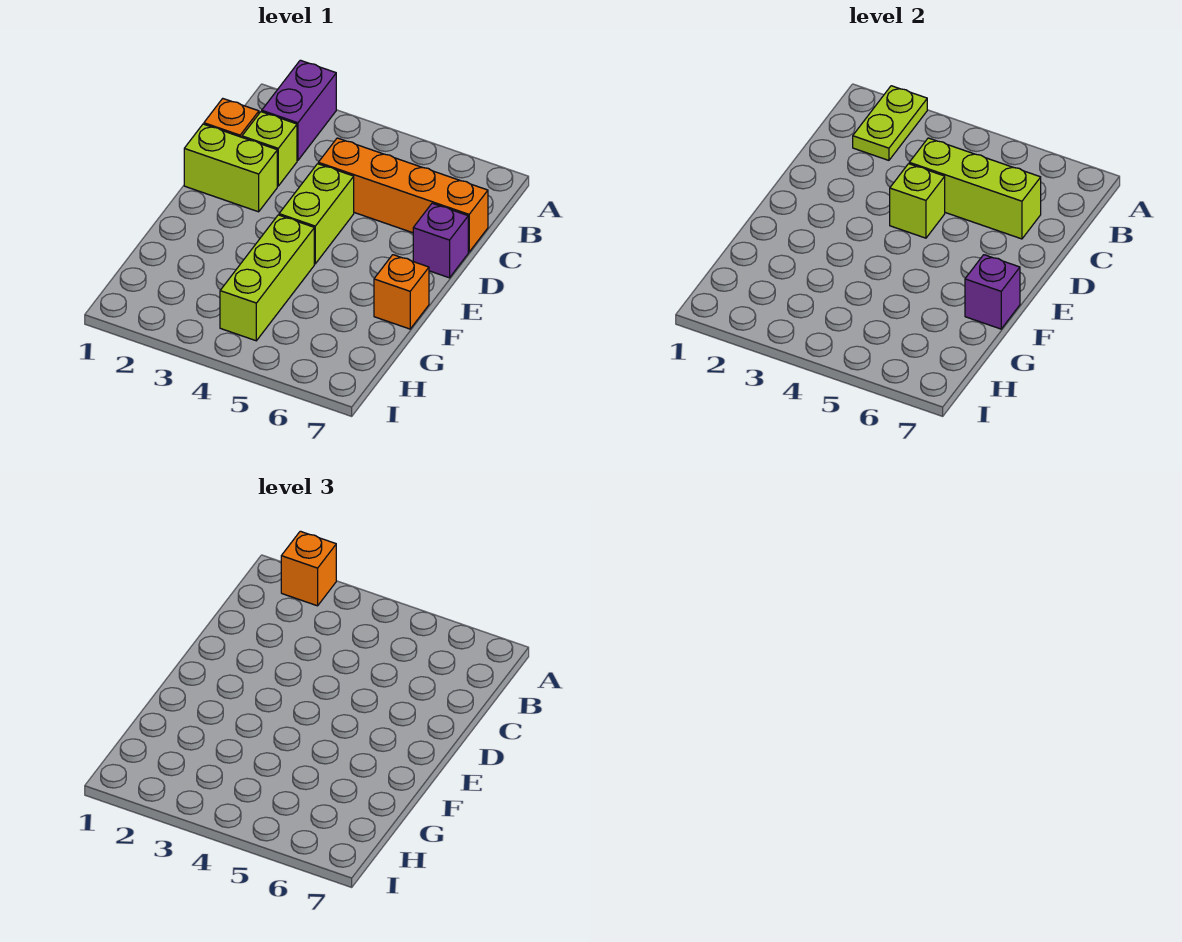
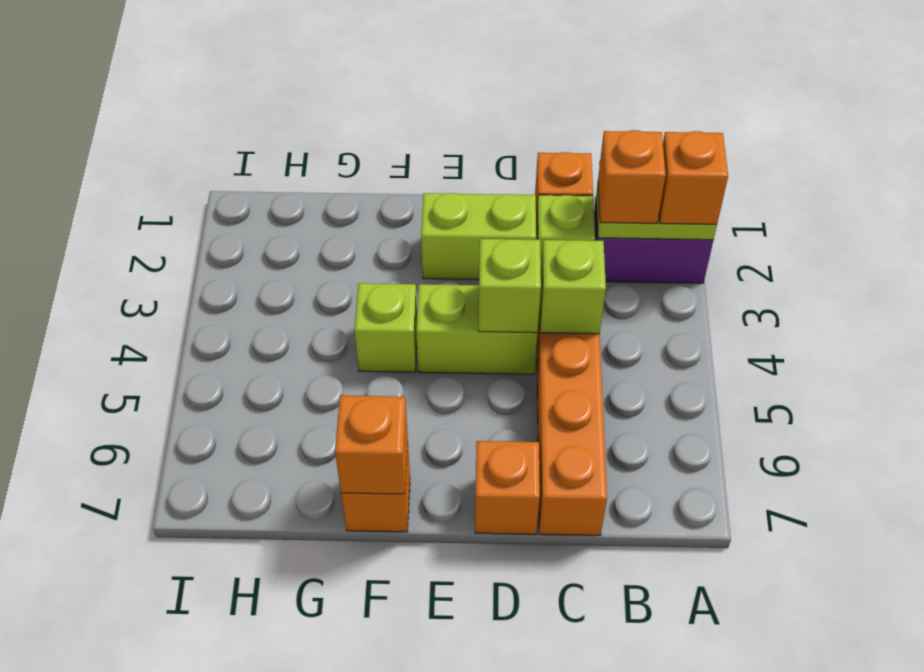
none -> orange brick B2 level 3
lime brick C4:C6 level 2 -> lime brick C4 level 2
lime brick D1:D2 level 1 -> lime brick D2:E2 level 1
purple brick D7 level 1 -> orange brick D7 level 1
lime brick F4:H4 level 1 -> lime brick F4 level 1
purple brick F7 level 2 -> orange brick F7 level 2

